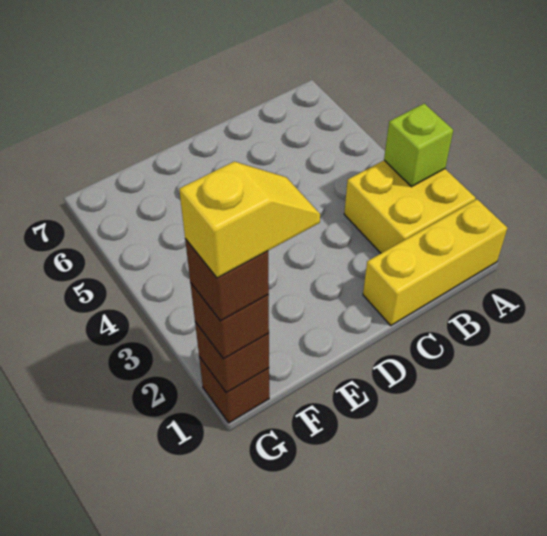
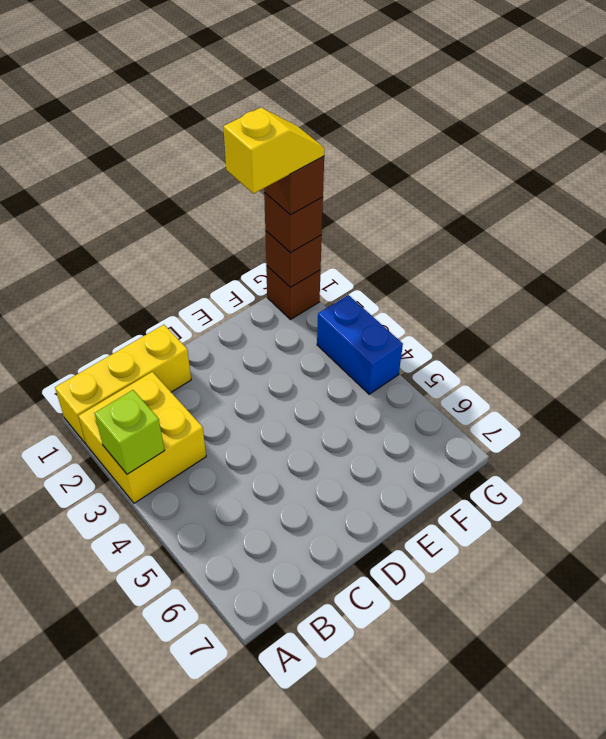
yellow slope F1:G1 level 5 top G -> yellow slope F1:G1 level 5 top F
none -> blue brick G3:G4 level 1

